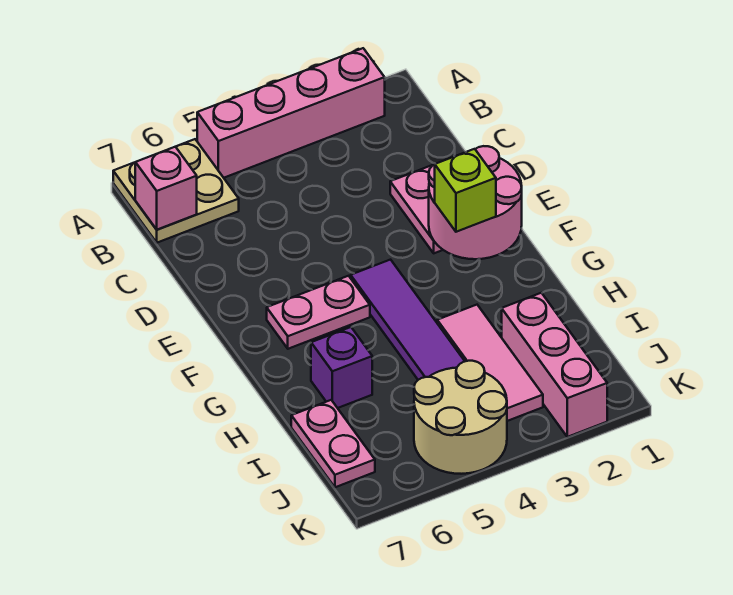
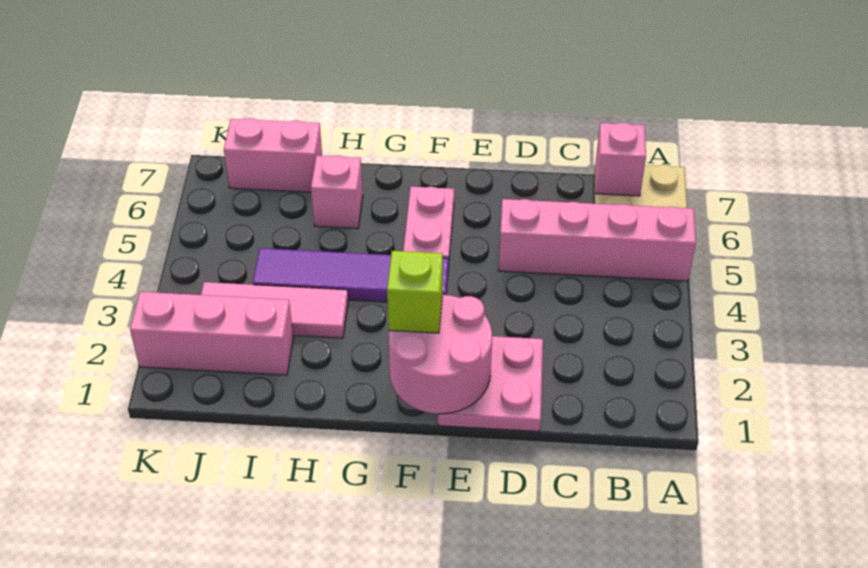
pink brick A2:A5 level 1 -> pink brick A5:D5 level 1
purple brick H6 level 1 -> pink brick H6 level 1
pink plate I7:J7 level 1 -> pink brick I7:J7 level 1
tan round brick J4:K5 level 1 -> none

